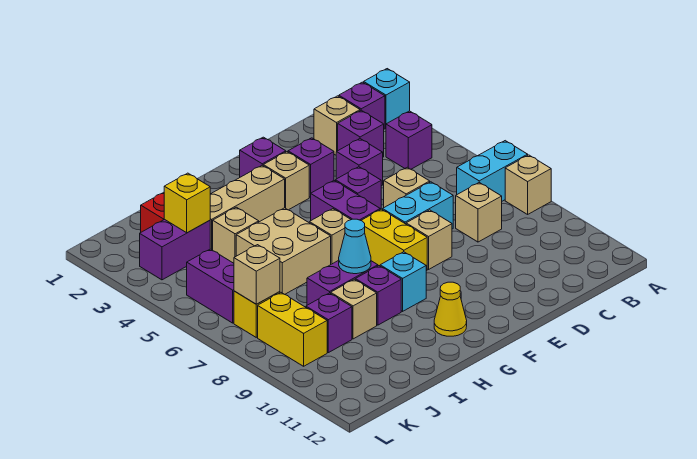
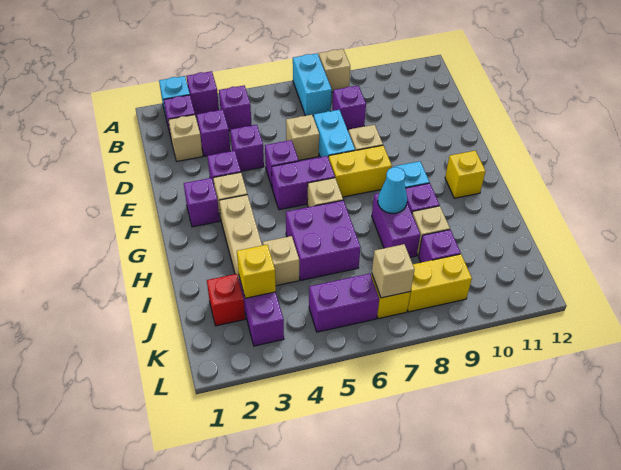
none -> purple brick A3 level 1
tan brick C8 level 1 -> purple brick C8 level 1
yellow cone G11 level 1 -> yellow brick G11 level 1
tan brick H5:I6 level 1 -> purple brick H5:I6 level 1

